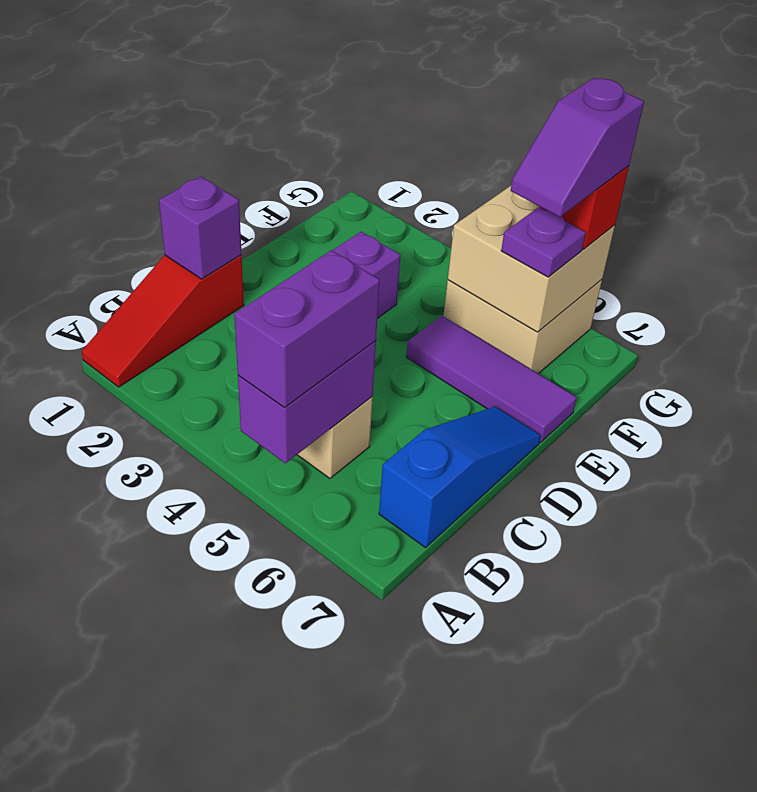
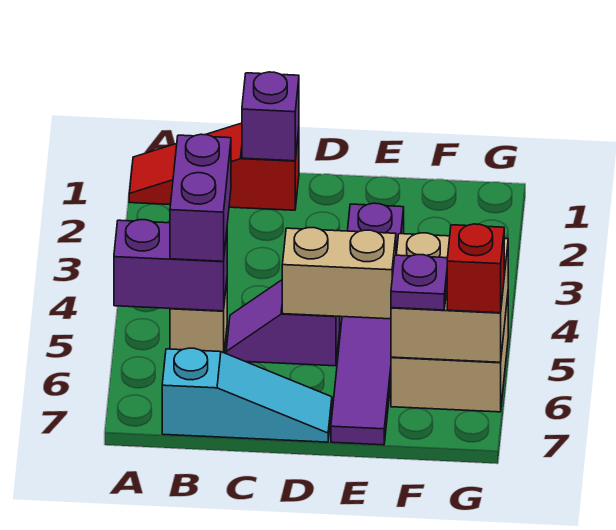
purple brick A5:B5 level 3 -> purple brick B4:B5 level 3
blue slope B7:D7 level 1 top B -> cyan slope B7:D7 level 1 top B
none -> tan brick D5:E5 level 2
purple slope F6:G6 level 4 top G -> purple slope C5:D5 level 1 top D

